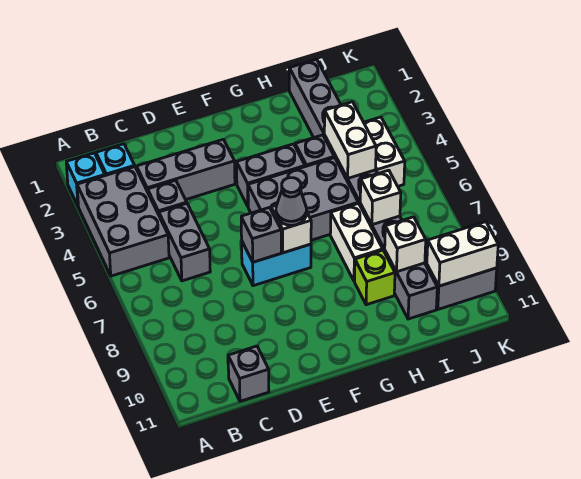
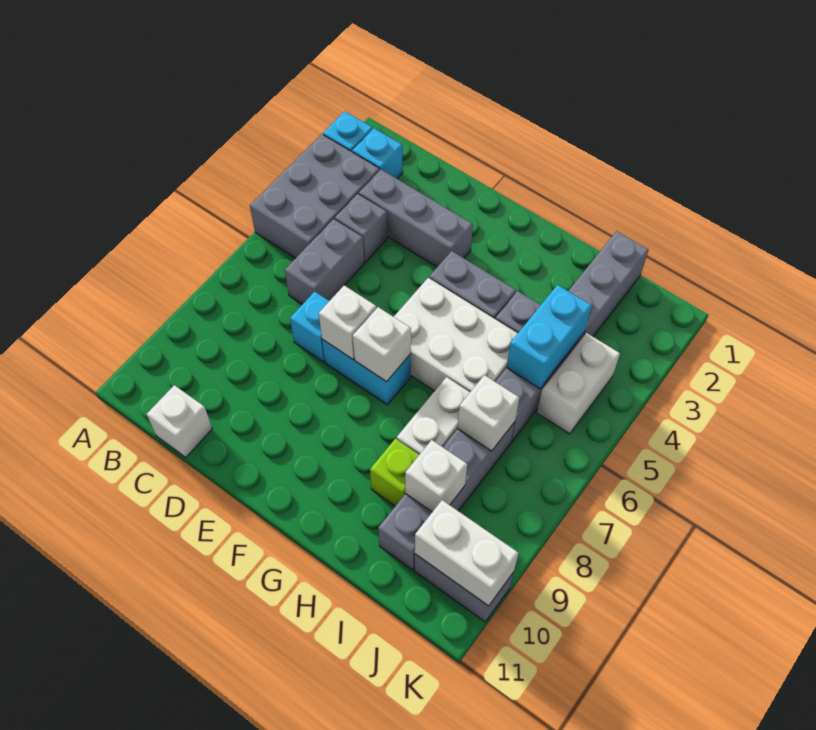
grey brick C11 level 1 -> white brick C11 level 1
none -> cyan brick D7 level 1
grey brick E7 level 2 -> white brick E7 level 2
grey brick F5:H6 level 1 -> white brick F5:H6 level 1
grey cone F7 level 3 -> none
white brick I4:I5 level 2 -> cyan brick I4:I5 level 2

